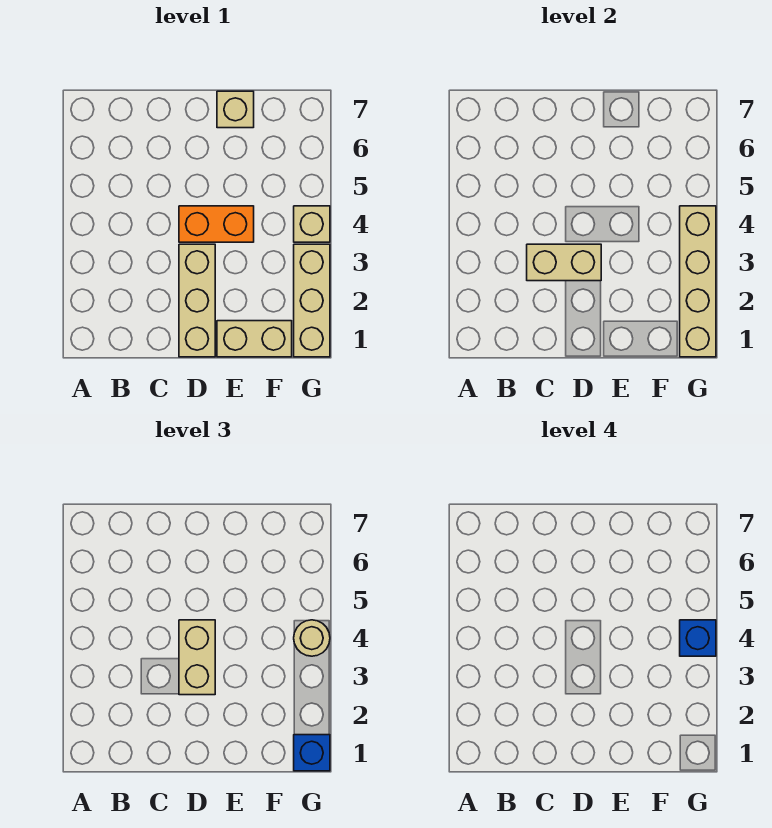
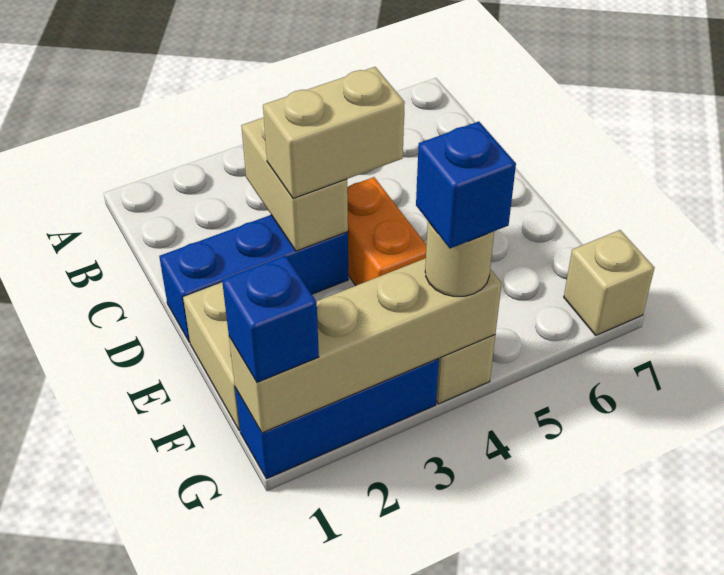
tan brick D1:D3 level 1 -> blue brick D1:D3 level 1
tan brick E7 level 1 -> tan brick G7 level 1
tan brick G1:G3 level 1 -> blue brick G1:G3 level 1

